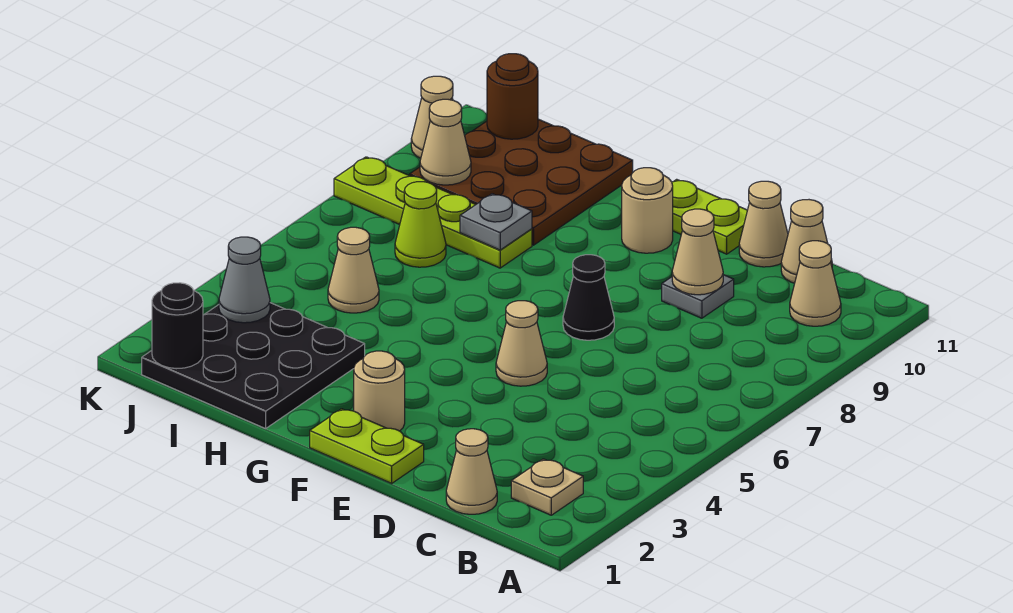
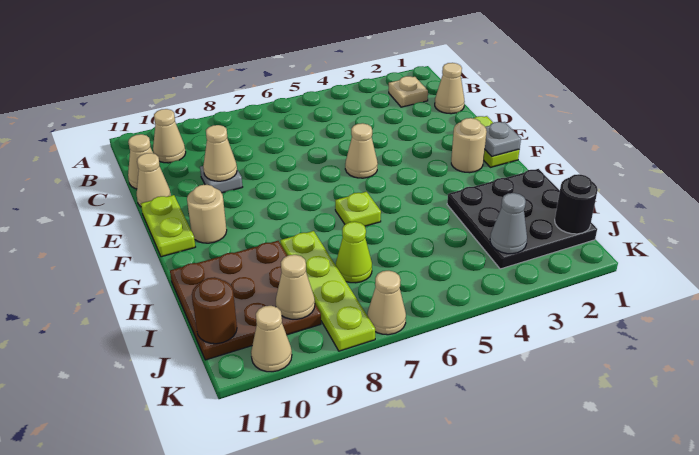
black cone E7 level 1 -> none
none -> lime plate G6 level 1
grey plate H8 level 2 -> grey plate F1 level 2
tan cone I5 level 1 -> tan cone K7 level 1

